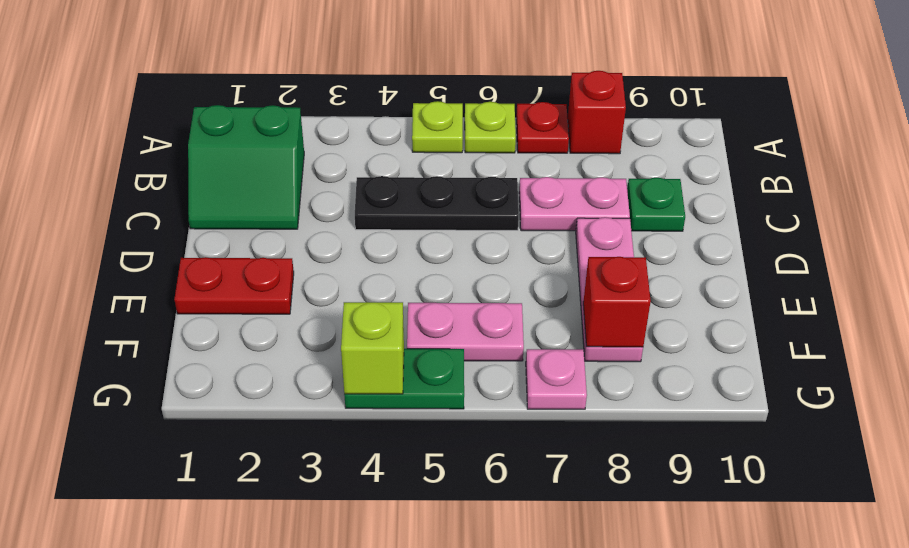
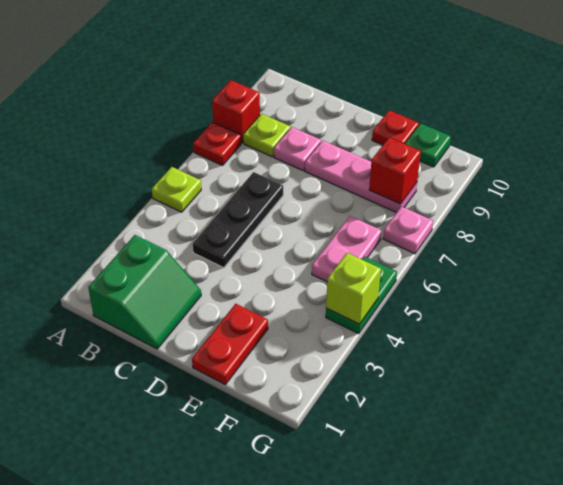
lime plate A6 level 1 -> lime plate B8 level 1
pink plate C7:C8 level 1 -> pink plate C8 level 1
green plate C9 level 1 -> green plate F10 level 1
none -> red plate E10 level 1

